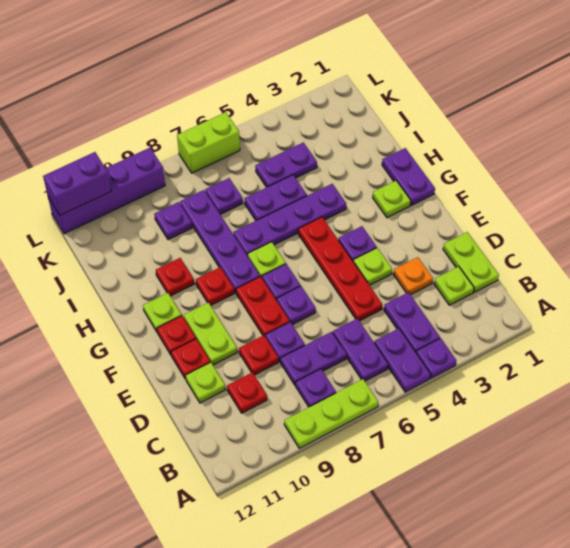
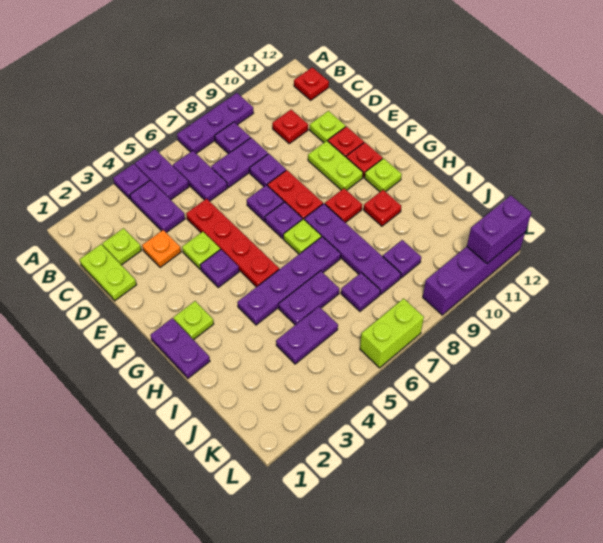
lime plate A7:A9 level 1 -> purple plate A7:A9 level 1
red plate D9 level 1 -> red plate B12 level 1

